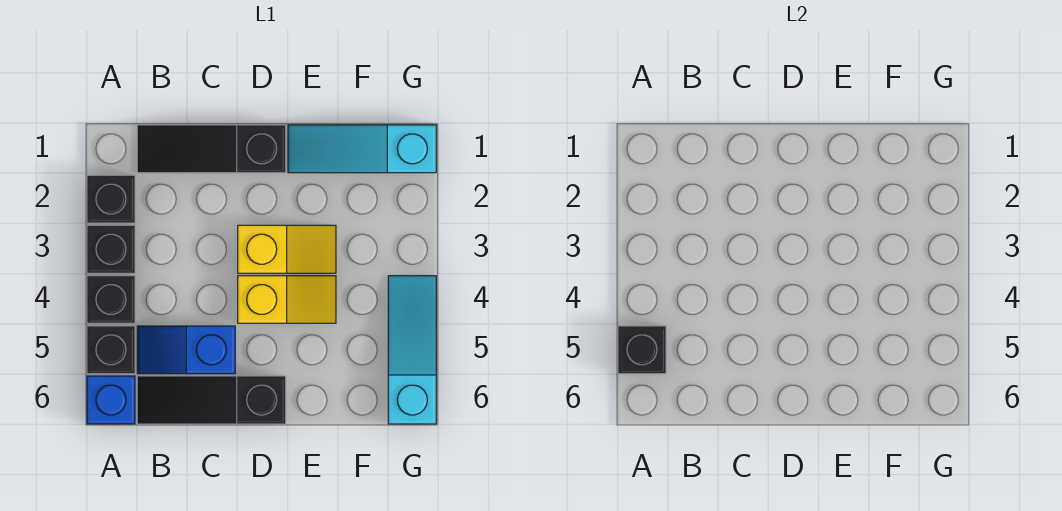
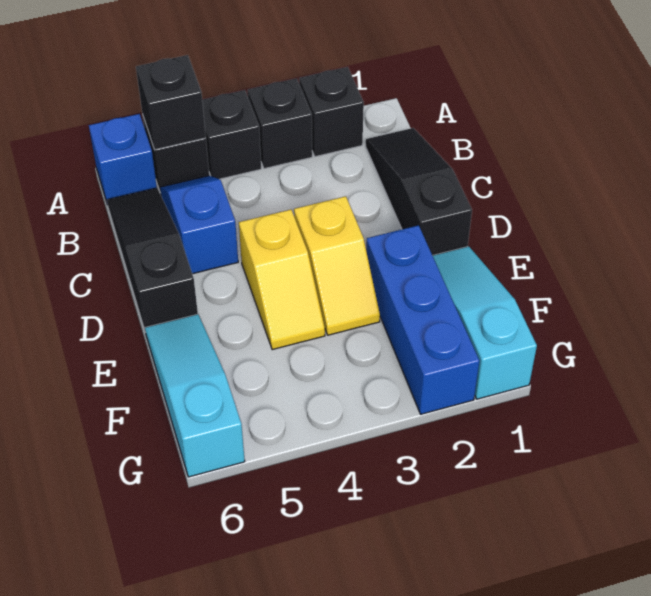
none -> blue brick E2:G2 level 1
cyan slope G4:G6 level 1 top 6 -> cyan slope E6:G6 level 1 top G

